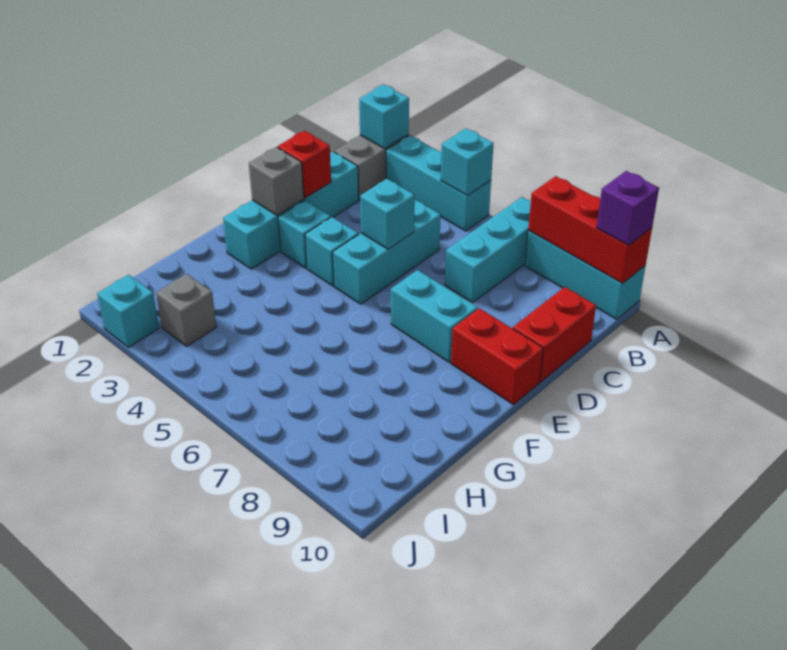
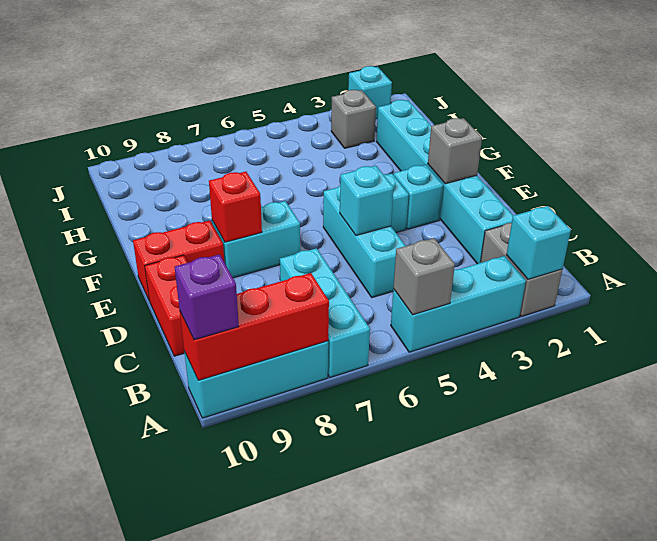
cyan brick A5 level 2 -> grey brick A5 level 2
cyan brick C2:F2 level 1 -> cyan brick C2:H2 level 1
red brick D2 level 2 -> red brick E8 level 2

